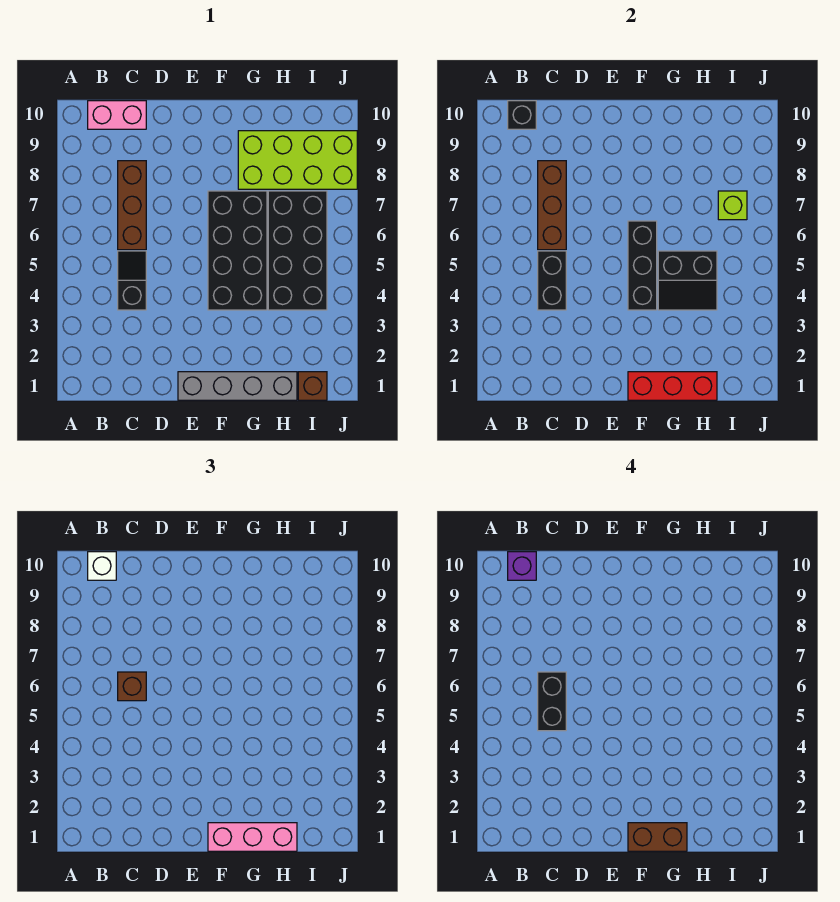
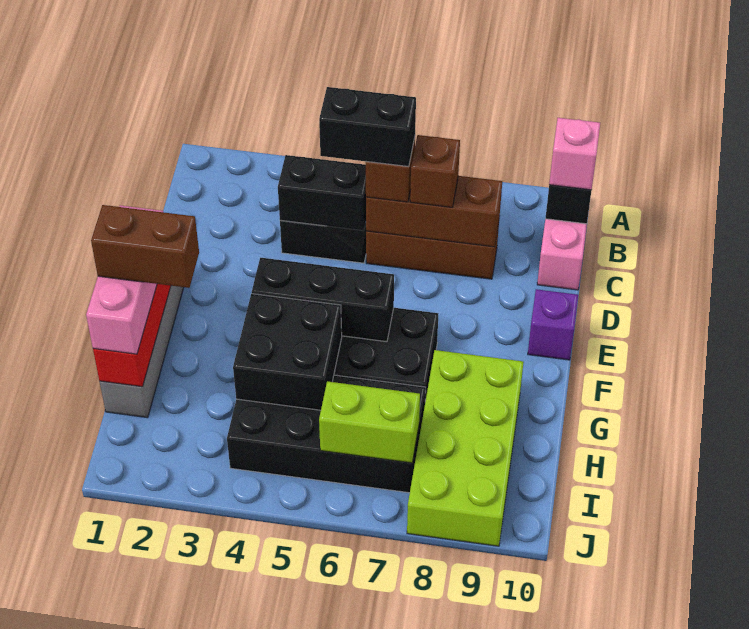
white brick B10 level 3 -> pink brick B10 level 3
purple brick B10 level 4 -> purple brick E10 level 1
brown brick F1:G1 level 4 -> brown brick G1:G2 level 4
black slope G4:H5 level 2 top 5 -> black brick G4:H5 level 2
brown brick I1 level 1 -> brown brick C7 level 3
lime brick I7 level 2 -> lime brick I6:I7 level 2

